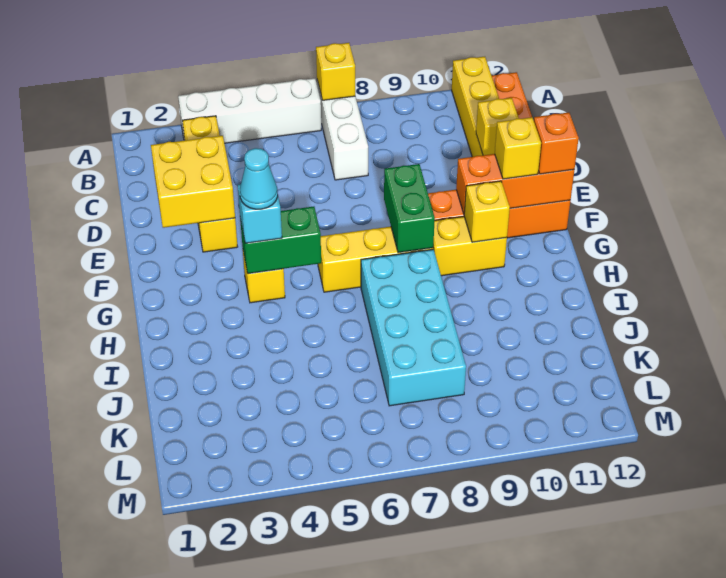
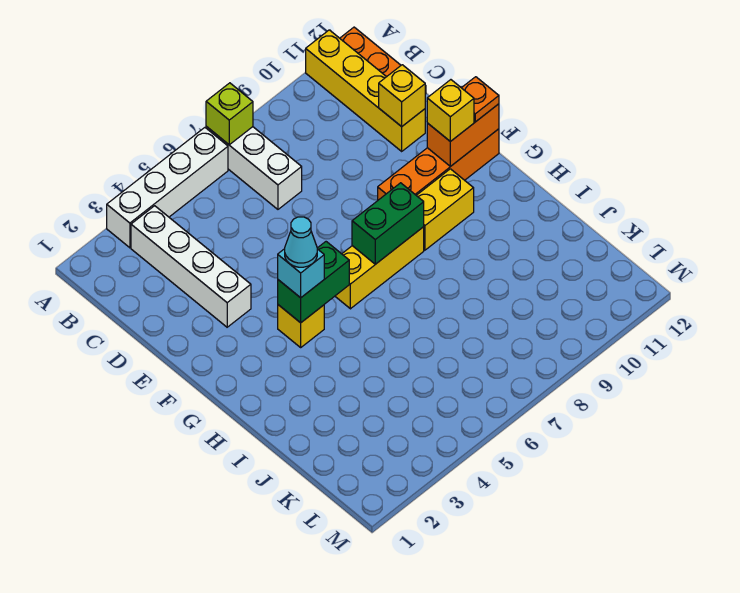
yellow brick A7 level 2 -> lime brick A7 level 2
yellow brick B3:E3 level 1 -> white brick B3:E3 level 1
yellow brick D2:E3 level 2 -> none
green brick F8:G8 level 2 -> green brick G7:G8 level 2
orange brick F10:F12 level 2 -> orange brick F11:F12 level 2
orange brick F12 level 3 -> orange plate F12 level 3
yellow brick G10 level 2 -> none
cyan brick H7:K8 level 1 -> none

